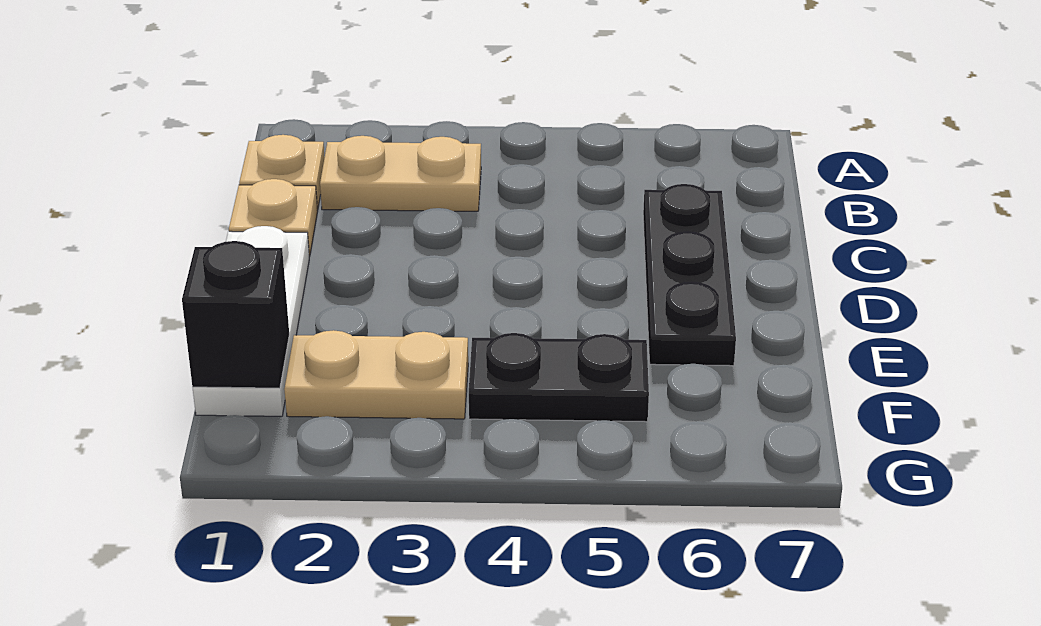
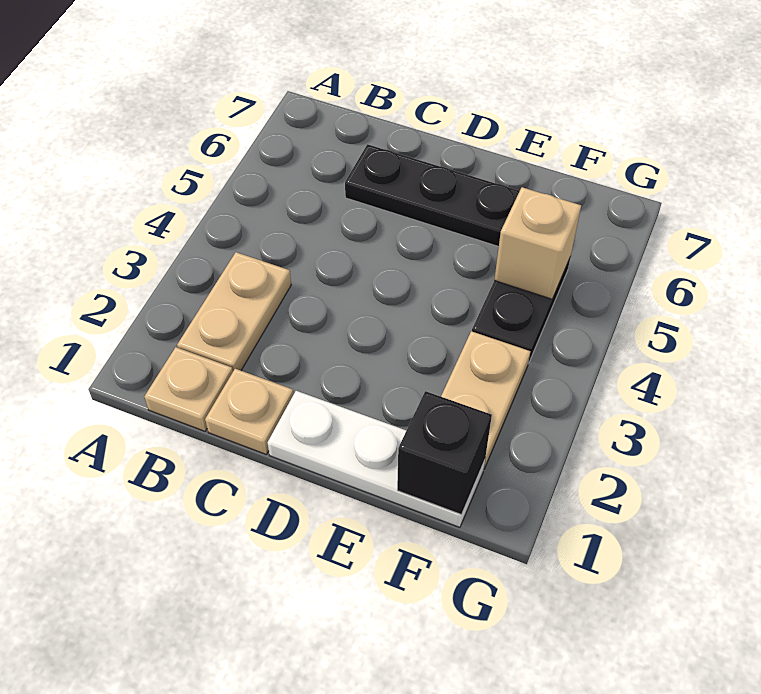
none -> tan brick F5 level 2

